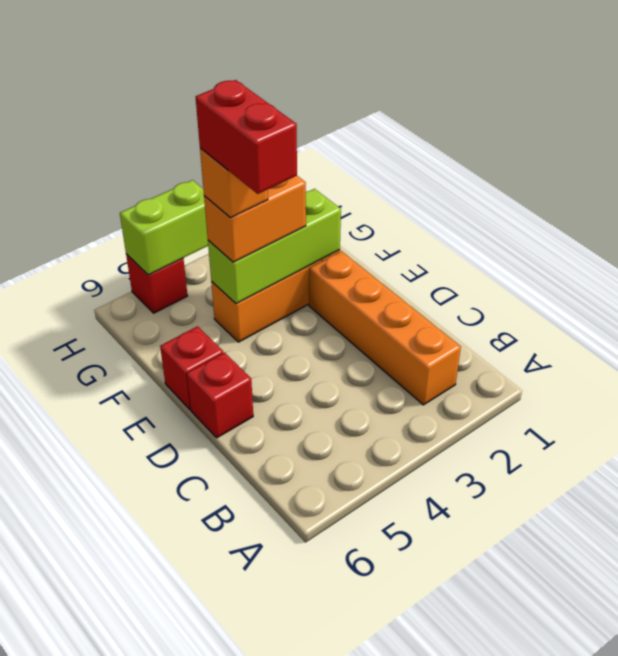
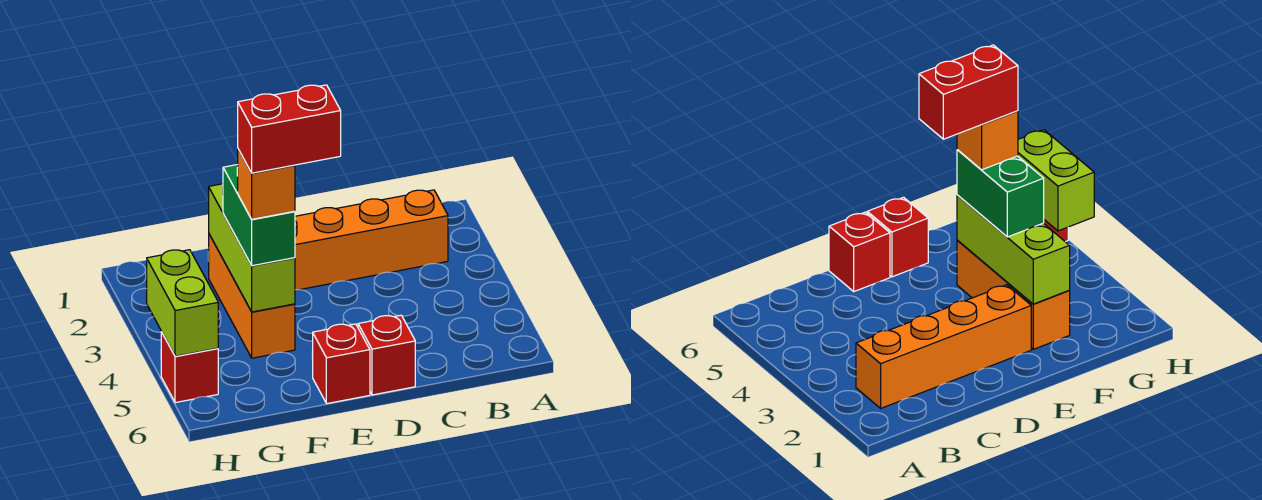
orange brick F3:F4 level 3 -> green brick F3:F4 level 3

